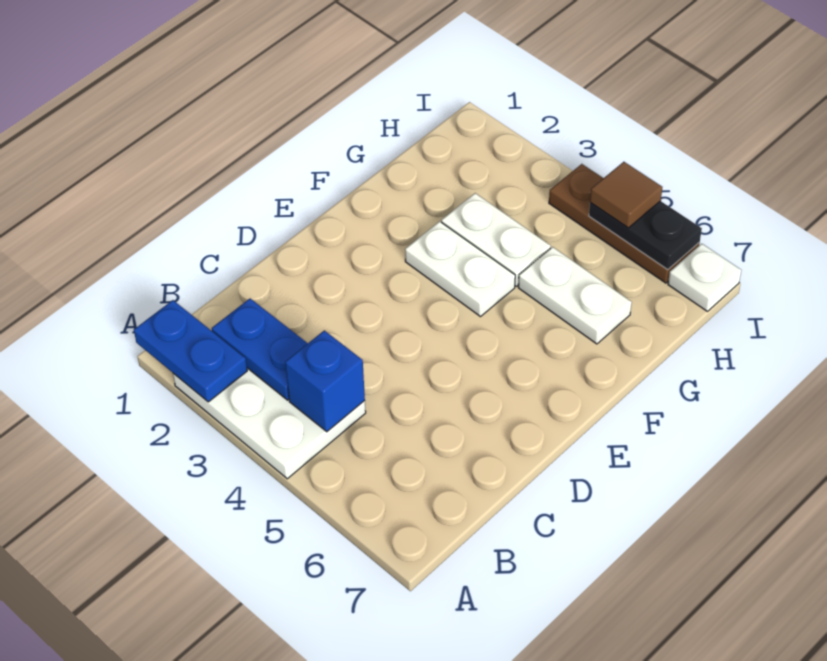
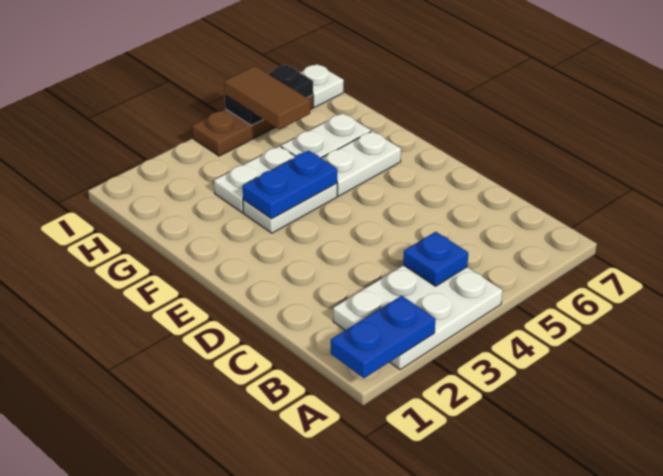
blue plate B2:B3 level 2 -> blue plate F3:F4 level 2
blue brick B4 level 2 -> blue plate B4 level 2
none -> white plate F5:F6 level 1
brown tile I5 level 3 -> brown tile H5:I5 level 3

